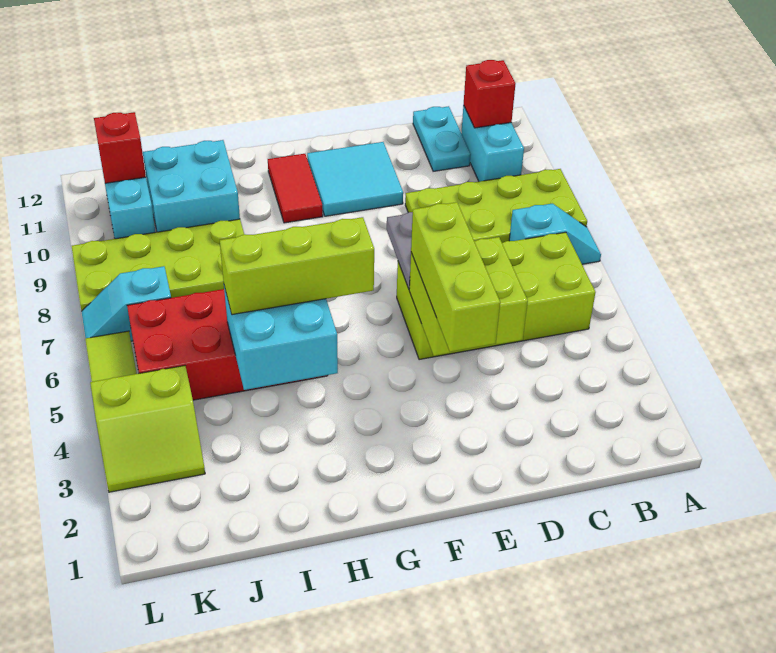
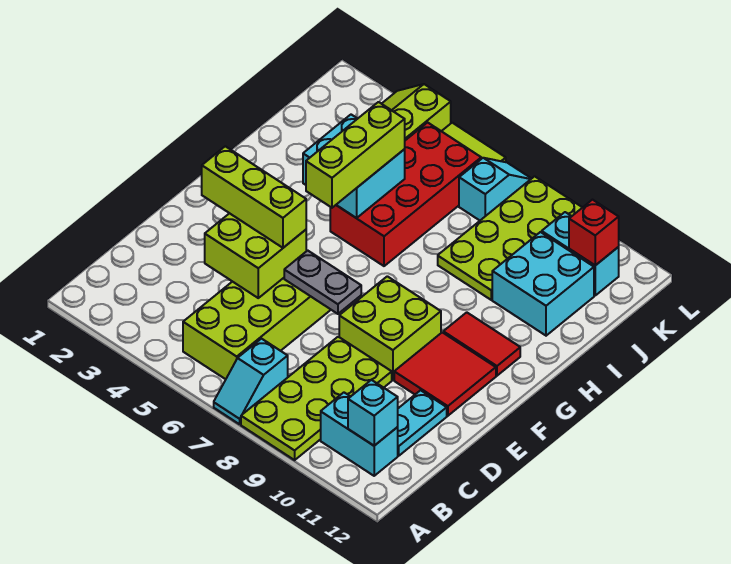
red brick B11 level 2 -> cyan brick B11 level 2
cyan plate C11:C12 level 1 -> cyan plate C11:D11 level 1
none -> lime brick E8:F9 level 1
cyan tile E10:F11 level 1 -> red tile E10:F11 level 1

